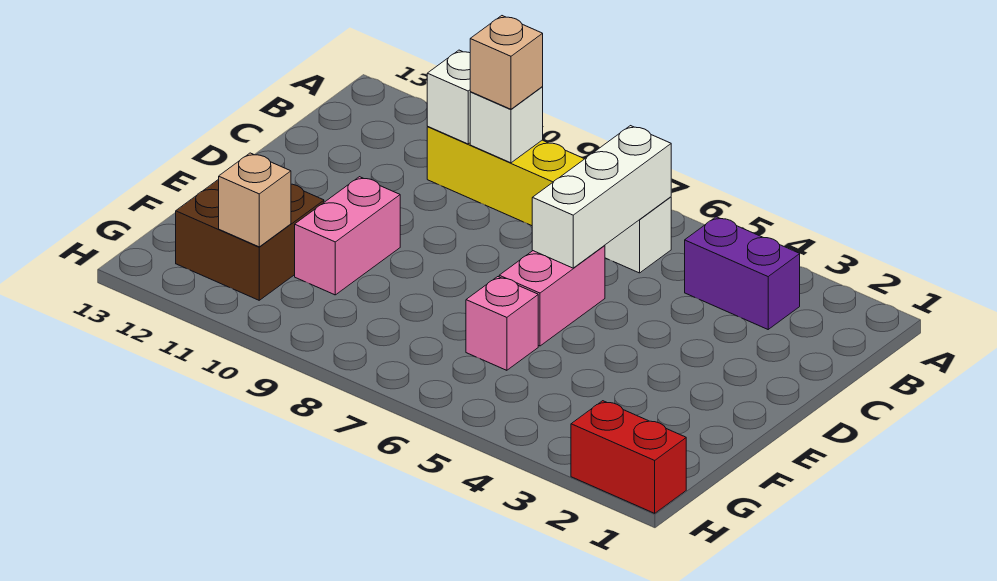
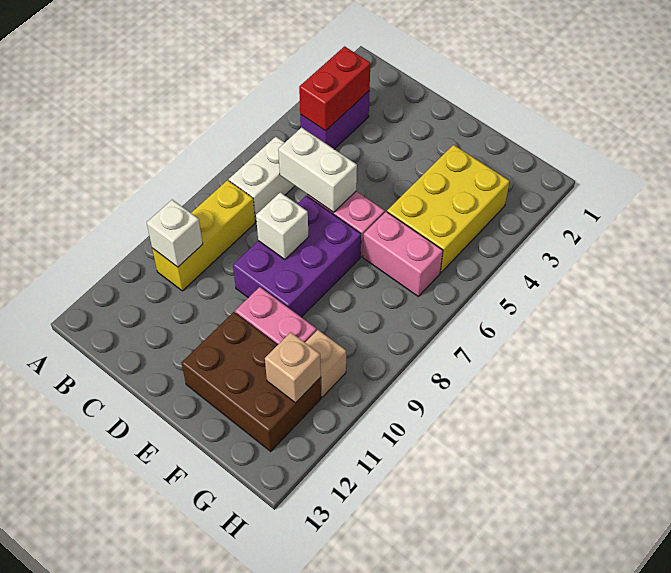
white brick B6:D6 level 2 -> white brick C6:D6 level 2
white brick B9 level 2 -> white brick D8 level 2
tan brick B9 level 3 -> tan brick G10 level 1
none -> purple brick D7:E9 level 1
none -> yellow brick F3:G5 level 1
pink brick F6 level 1 -> pink brick F6:G6 level 1
brown brick F11:G12 level 1 -> brown brick E11:G12 level 1
red brick H1:H2 level 1 -> red brick B3:B4 level 2

